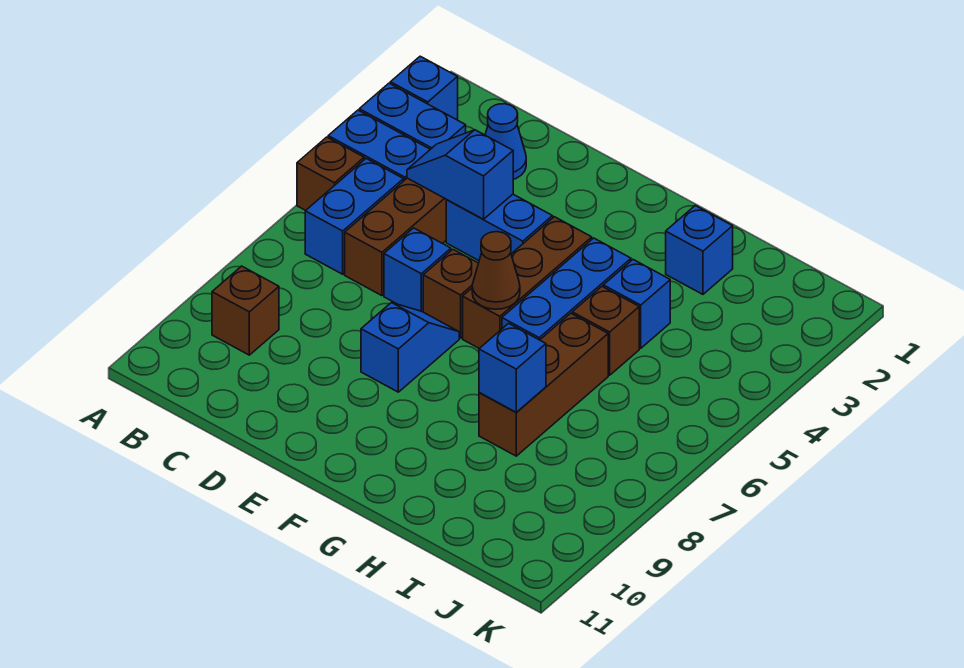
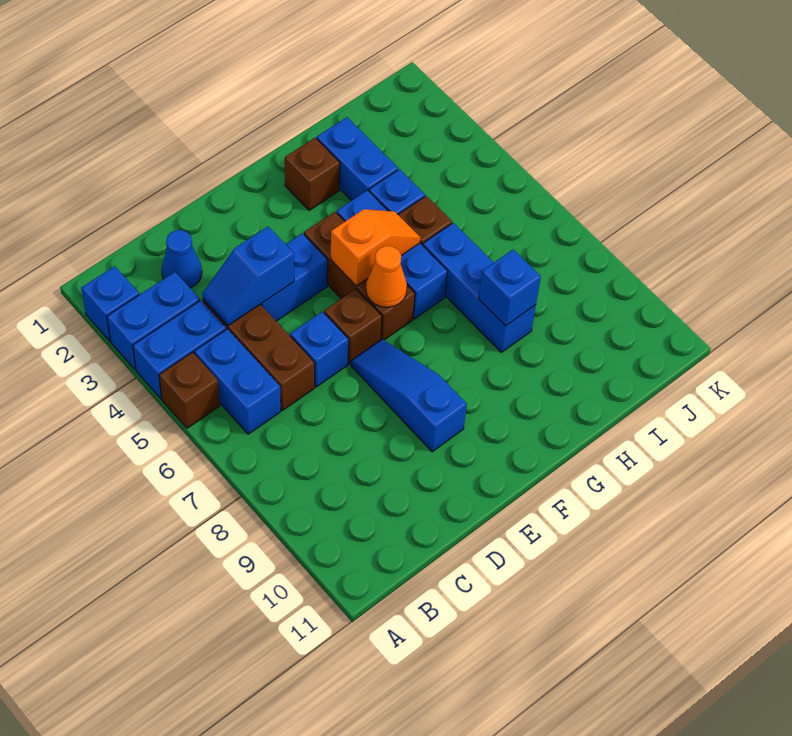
brown brick B9 level 1 -> brown brick G2 level 1
blue slope E7:E8 level 1 top 8 -> blue slope E7:E9 level 1 top 9
none -> orange slope F5:G5 level 2 top F
brown cone F6 level 2 -> orange cone F6 level 2
blue brick H2 level 1 -> blue brick H2:H3 level 1
brown brick H6:H8 level 1 -> blue brick H6:H8 level 1

